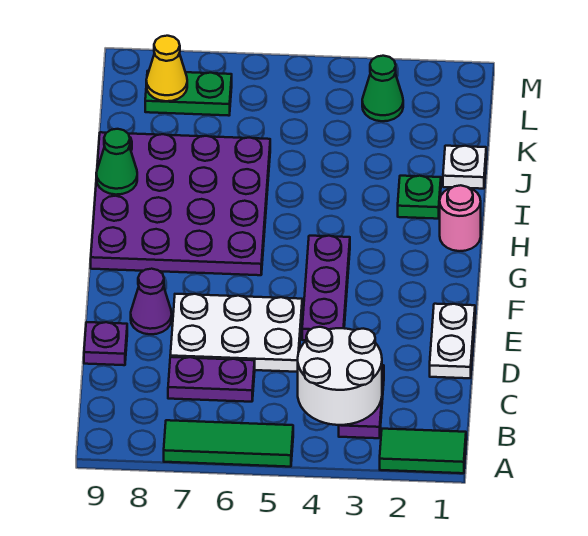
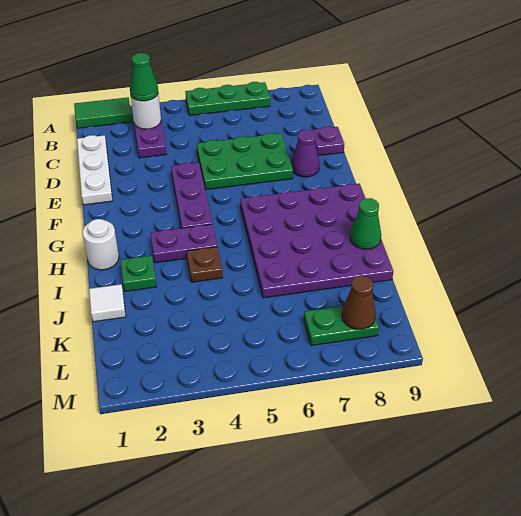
green tile A5:A7 level 1 -> green plate A5:A7 level 1
white round brick B3:C4 level 2 -> white round brick B3 level 2
purple plate C6:C7 level 1 -> purple plate H3:H4 level 1
white plate D1:E1 level 1 -> white plate C1:E1 level 1
white plate D5:E7 level 1 -> green plate D5:E7 level 1
pink round brick H1 level 1 -> white round brick H1 level 1
none -> brown plate I4 level 1
white plate J1 level 1 -> white tile J1 level 1
green cone L3 level 1 -> green cone B3 level 3
yellow cone L8 level 2 -> brown cone L8 level 2

